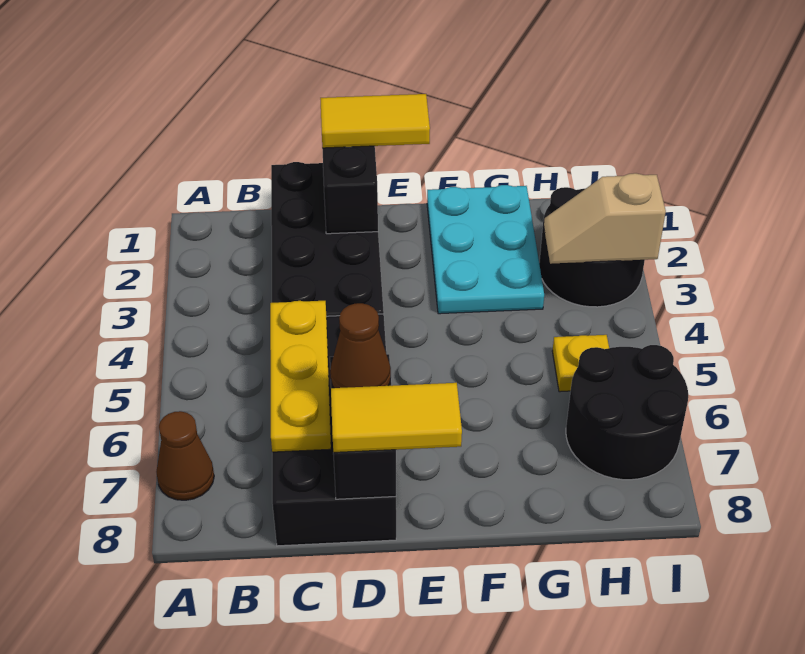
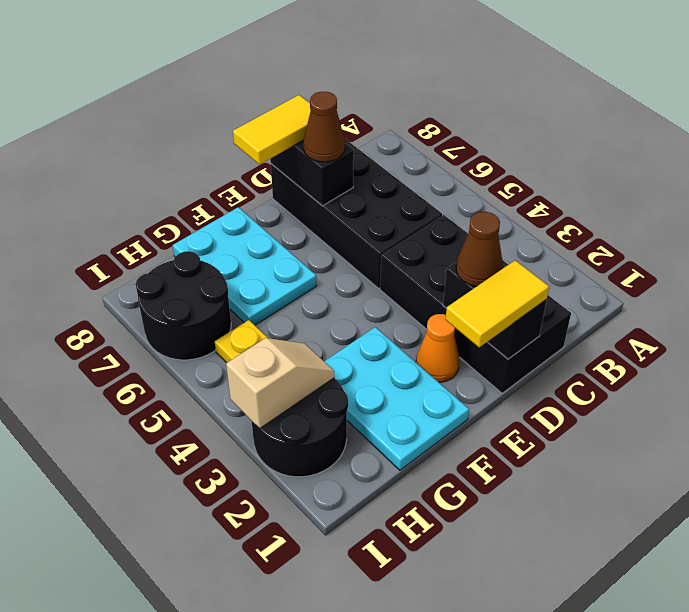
brown cone A7 level 1 -> brown cone D2 level 3
yellow plate C5:C7 level 2 -> none
none -> orange cone E2 level 1
none -> cyan plate F6:G8 level 1

